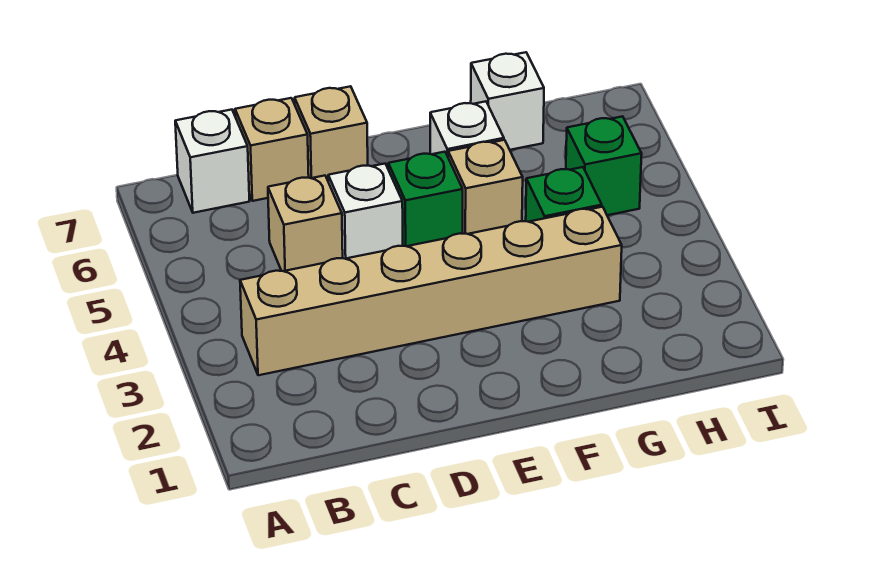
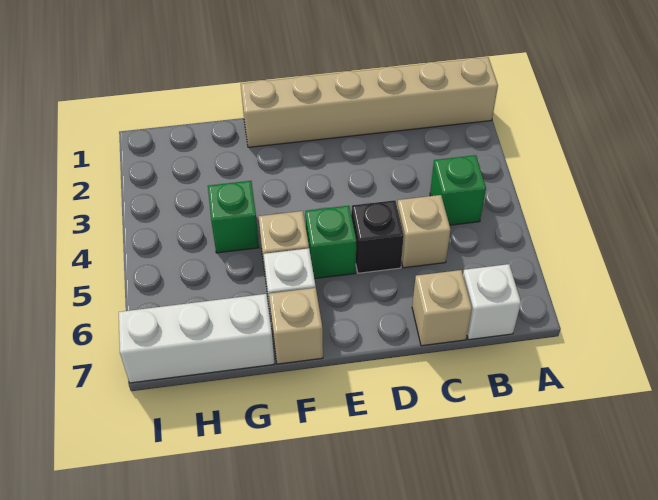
tan brick B3:G3 level 1 -> tan brick A1:F1 level 1
white brick D5 level 1 -> black brick D5 level 1
tan brick D7 level 1 -> tan brick F7 level 1
white brick G7 level 1 -> white brick G7:I7 level 1
green brick H5 level 1 -> green brick B4 level 1

